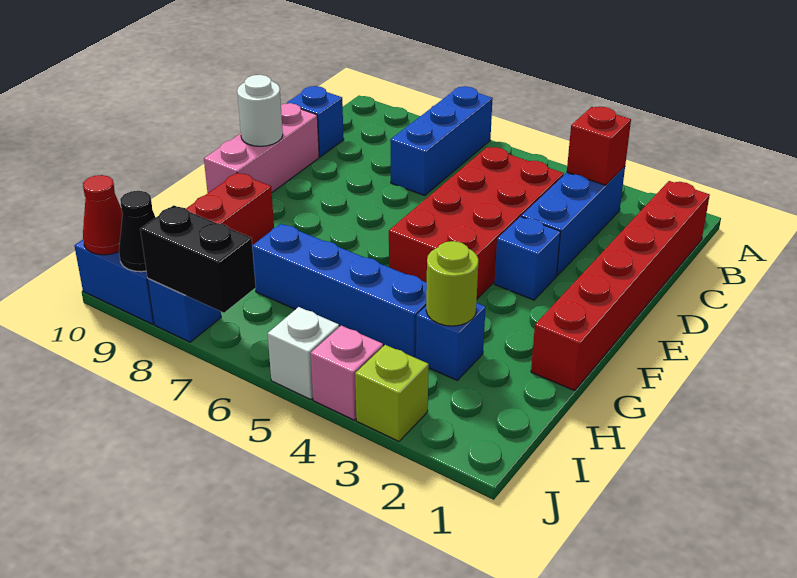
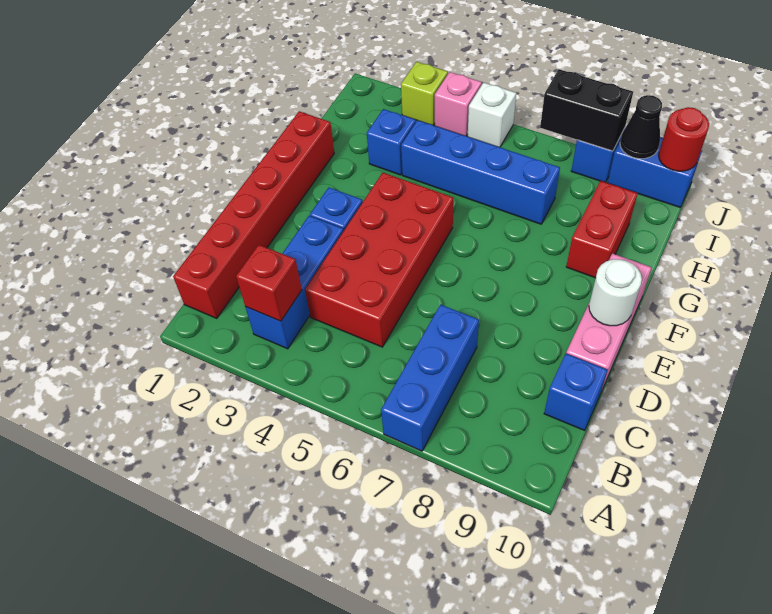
lime round brick H3 level 2 -> none
red cone J10 level 2 -> red round brick J10 level 2

